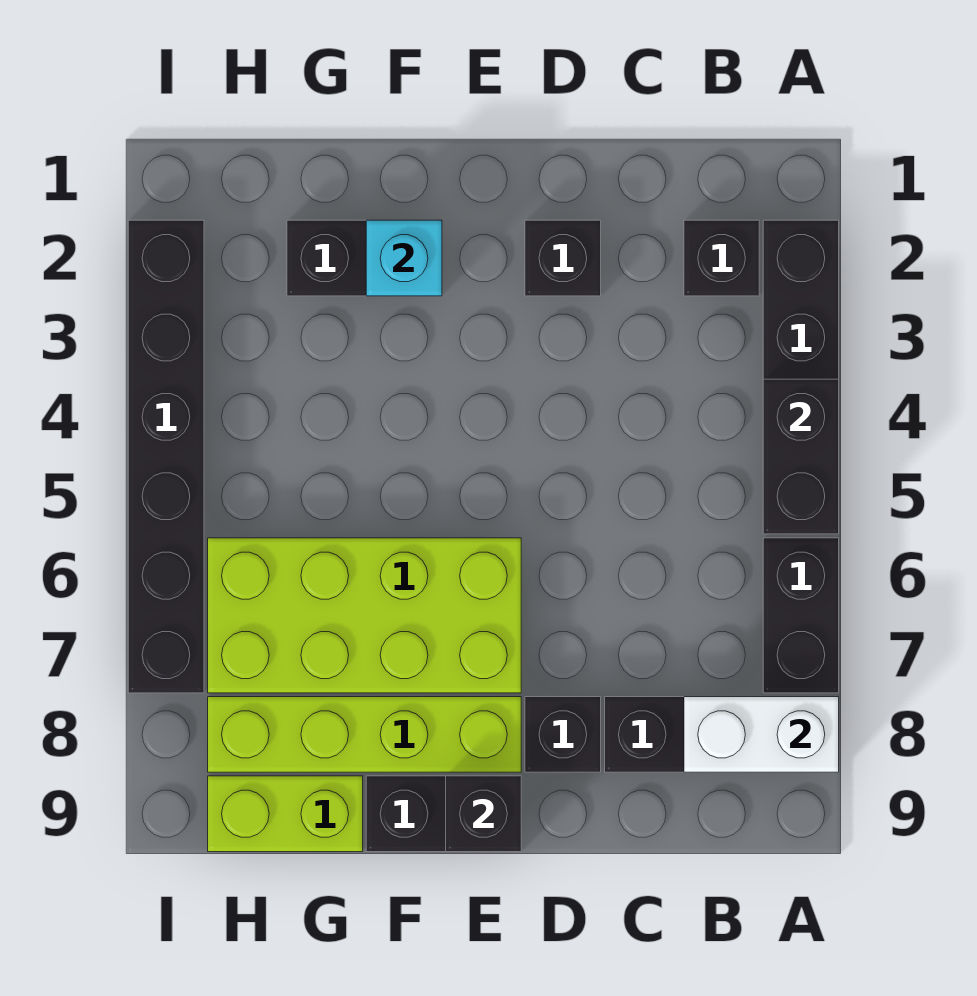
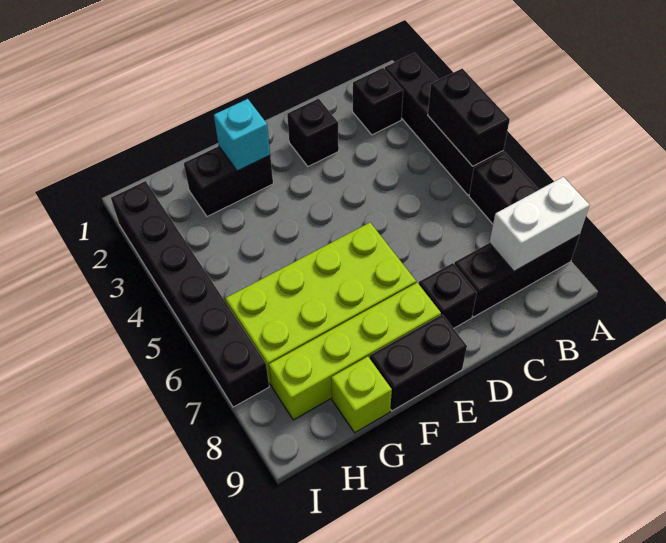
black brick E9 level 2 -> none
lime brick G9:H9 level 1 -> lime brick G9 level 1

